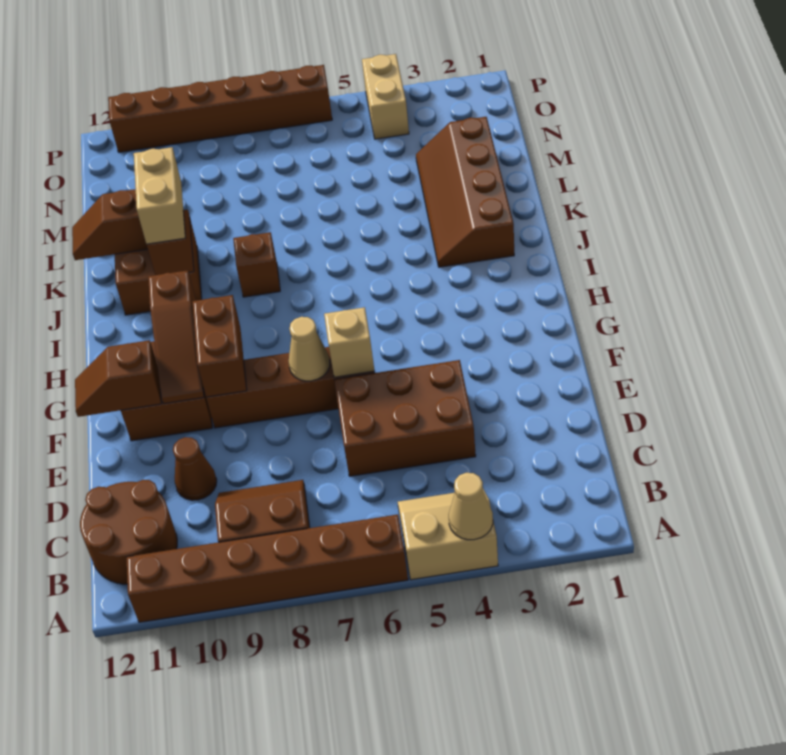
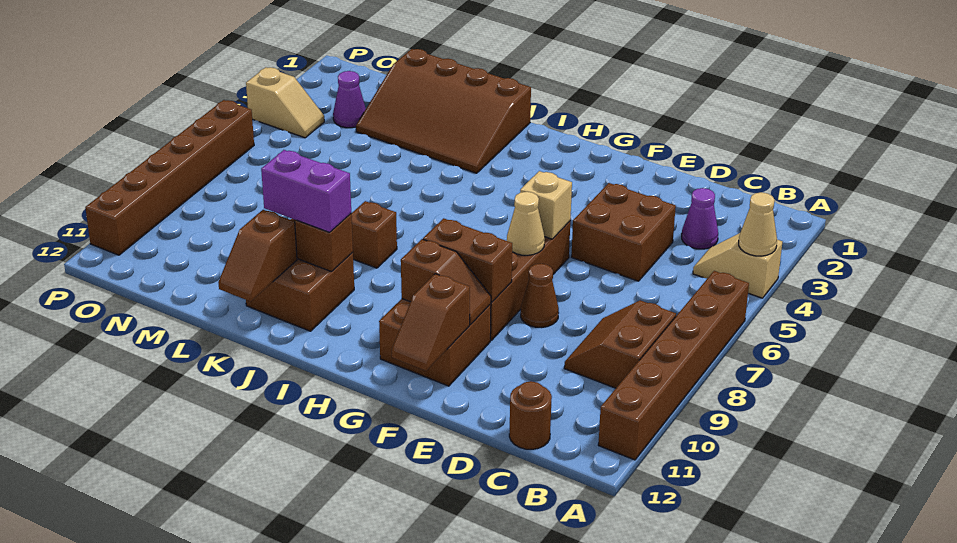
tan slope A4:B5 level 1 top A -> tan slope A4:B4 level 1 top A
brown round brick B11:C12 level 1 -> brown round brick C12 level 1
none -> purple cone C3 level 1
brown brick D4:E6 level 1 -> brown brick D4:E5 level 1
brown cone D10 level 1 -> brown cone E8 level 1
brown slope F10:H10 level 2 top H -> brown slope F10:G10 level 2 top G
brown slope J2:M3 level 1 top 2 -> brown slope J1:M3 level 1 top 1
tan brick J10:K10 level 3 -> purple brick J10:K10 level 3
none -> purple cone N3 level 1
tan brick O4:P4 level 1 -> tan slope O4:P4 level 1 top P

